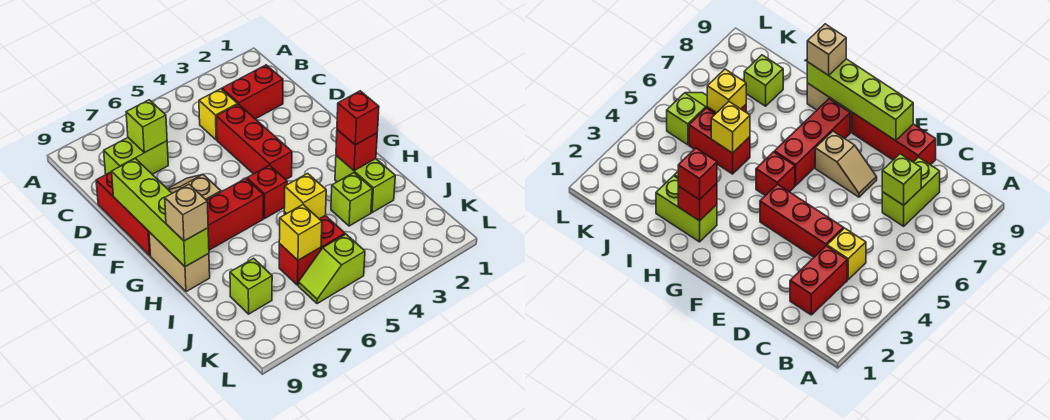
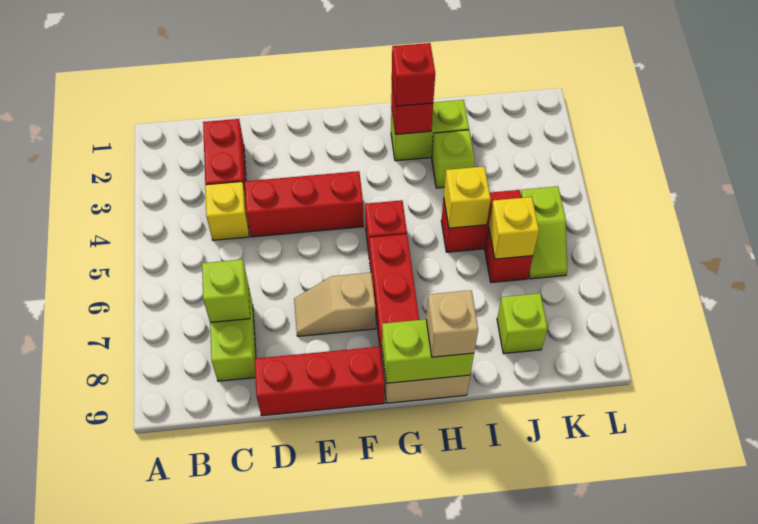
lime brick E9:H9 level 2 -> lime brick G9:H9 level 2

